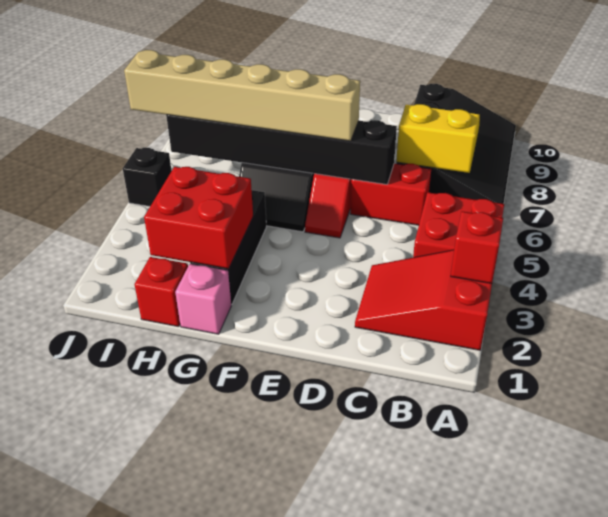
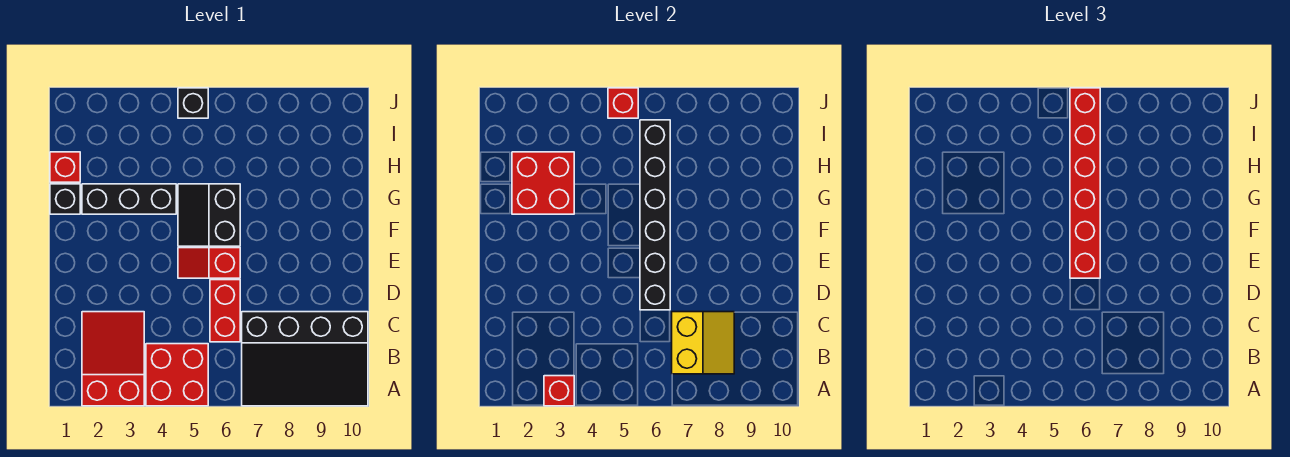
tan brick E6:J6 level 3 -> red brick E6:J6 level 3
pink brick G1 level 1 -> black brick G1 level 1
none -> red brick J5 level 2

